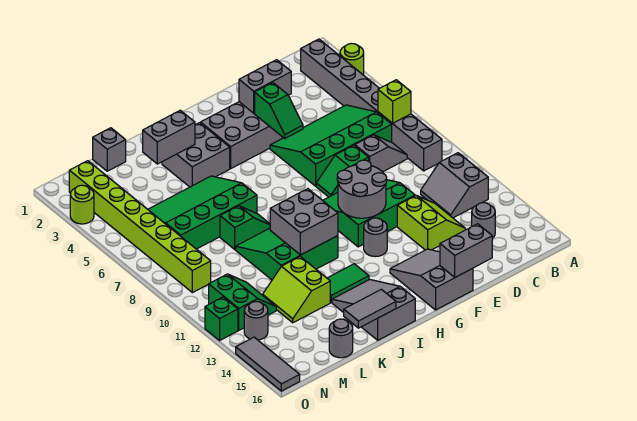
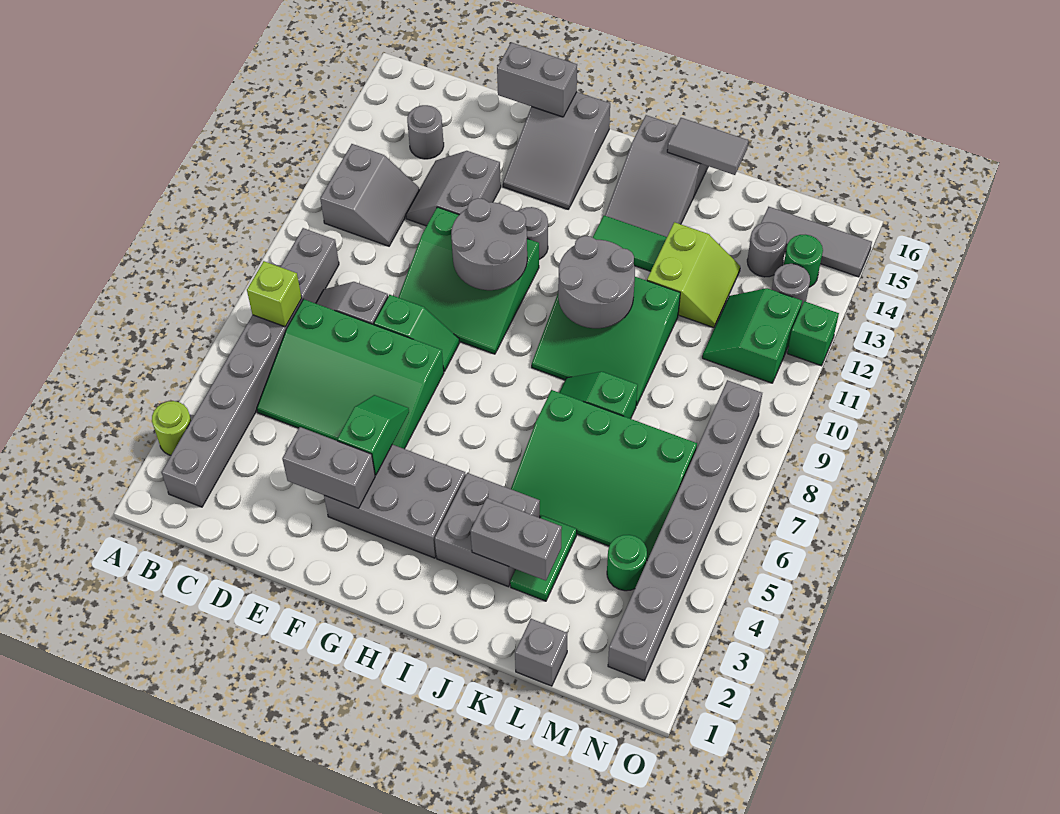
lime slope D12:E13 level 1 top E -> grey slope D12:E13 level 1 top E
grey brick I10:J11 level 2 -> grey round brick I10:J11 level 2
none -> green tile K3:K4 level 1
grey round brick L16 level 1 -> grey round brick M14 level 1
none -> green round brick M4 level 1
lime brick N2:N9 level 1 -> grey brick N2:N9 level 1
none -> green round brick N14 level 1
lime round brick O3 level 1 -> none
grey tile O14:O16 level 1 -> grey tile M15:O15 level 1

